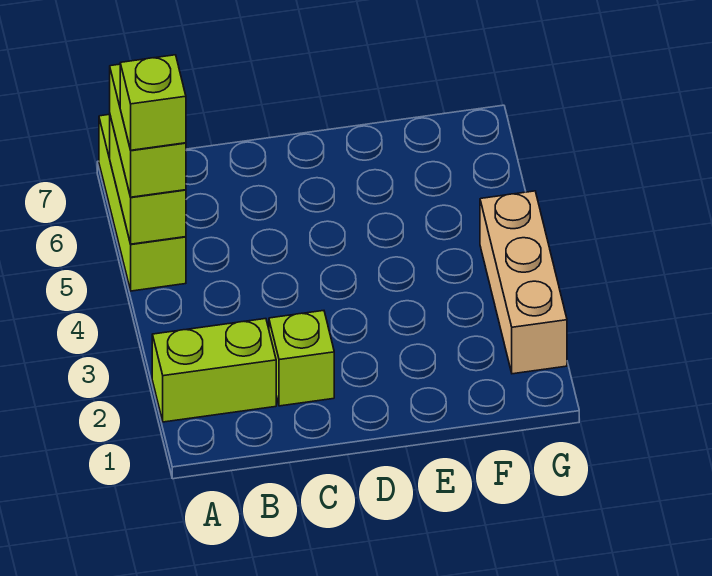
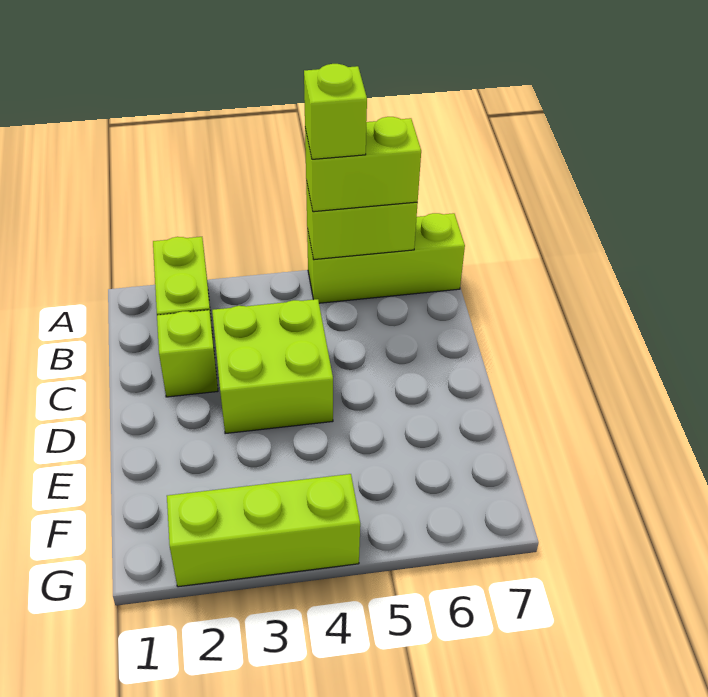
none -> lime brick C3:D4 level 1
tan brick G2:G4 level 1 -> lime brick G2:G4 level 1

